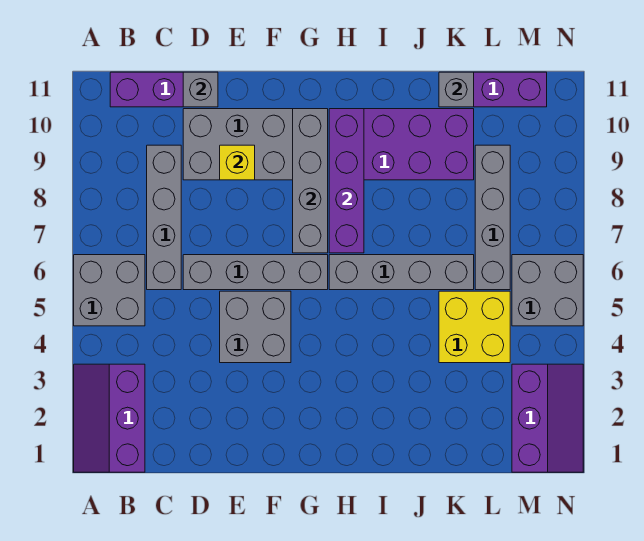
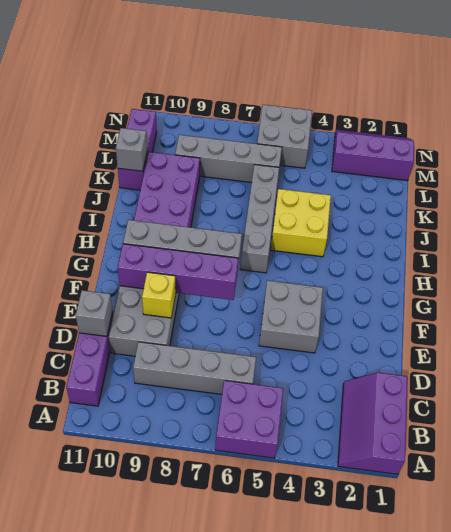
purple slope A1:B3 level 1 top B -> purple slope A1:C2 level 1 top 1
grey brick A5:B6 level 1 -> purple brick A5:B6 level 1
grey brick D6:G6 level 1 -> none
purple brick H7:H10 level 2 -> purple brick F7:F10 level 2
yellow brick K4:L5 level 1 -> yellow brick I4:J5 level 1

